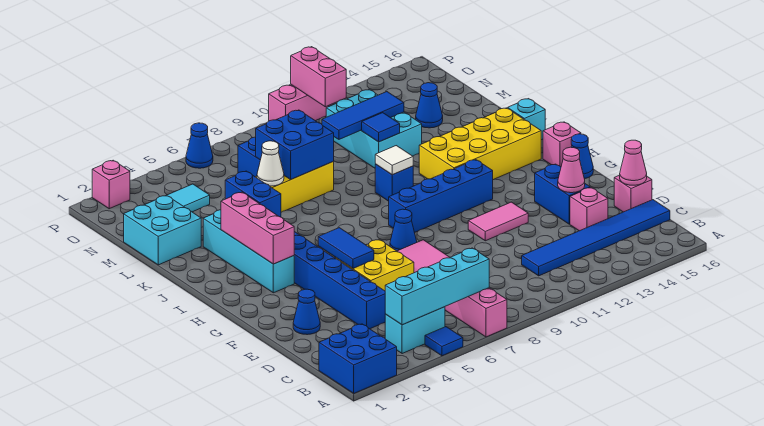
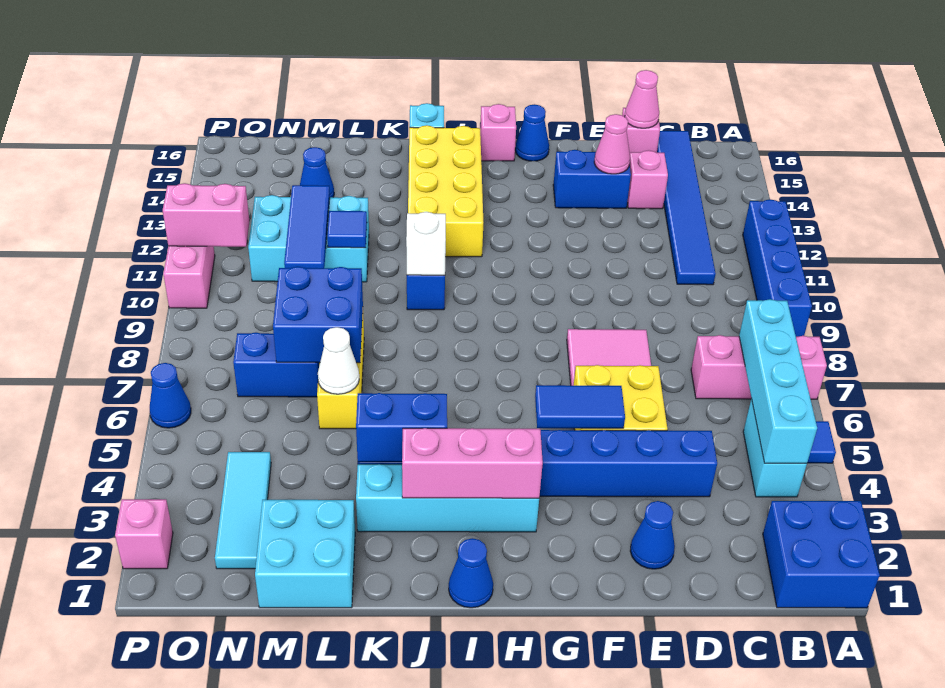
pink tile F11:F12 level 1 -> none
blue cone G8 level 1 -> blue cone I1 level 1
blue brick H9:H12 level 1 -> blue brick A9:A12 level 1
white tile J10 level 2 -> white brick J10 level 2

